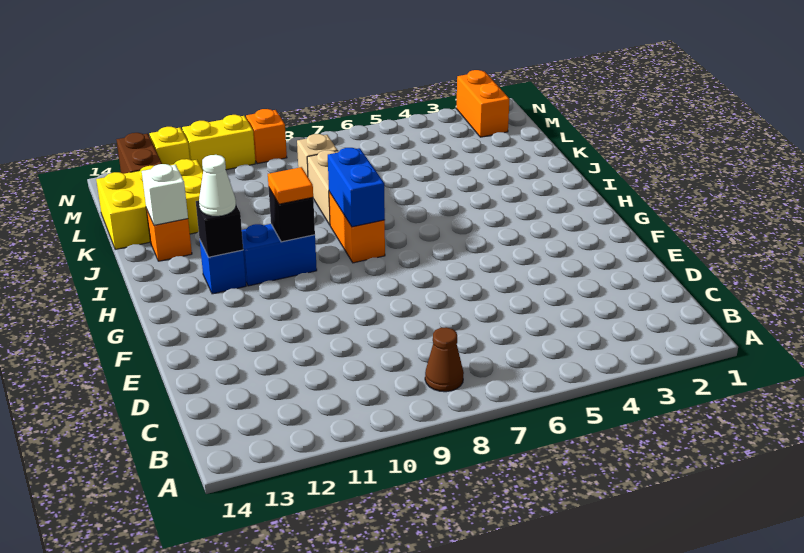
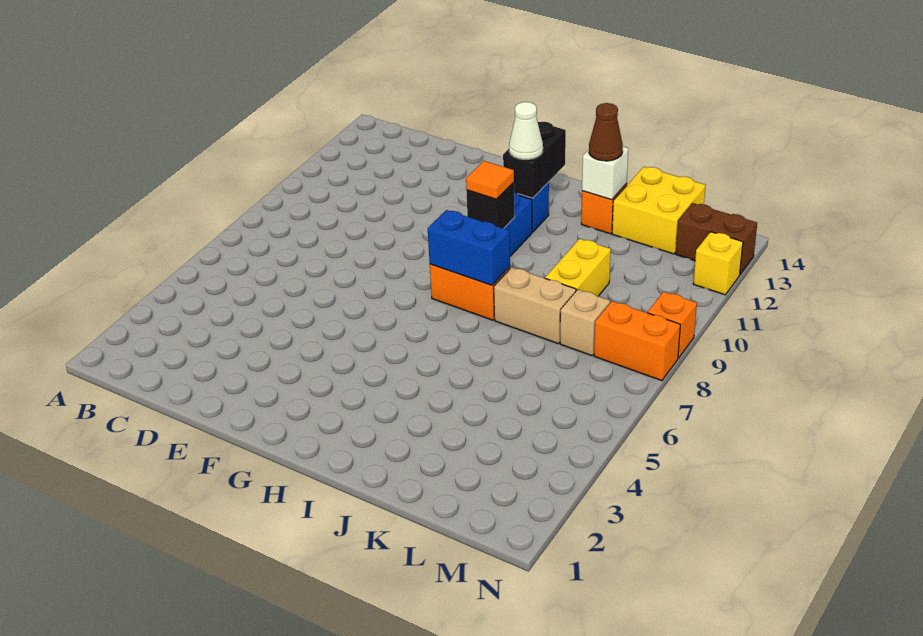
brown cone B8 level 1 -> brown cone J13 level 3
black brick H12 level 2 -> black brick H12:H13 level 2
yellow brick K12:L14 level 1 -> yellow brick K13:L14 level 1
orange brick M2:N2 level 1 -> orange brick M8:N8 level 1
yellow brick N10:N11 level 1 -> yellow brick K9:K10 level 1

